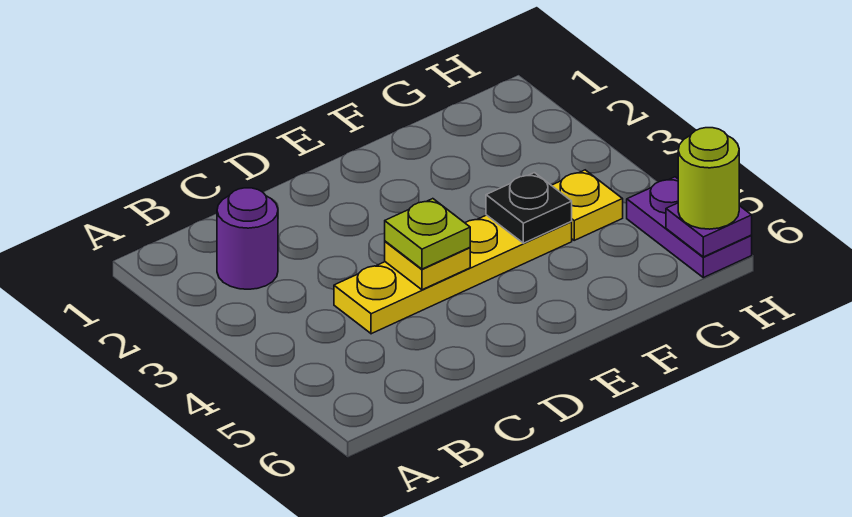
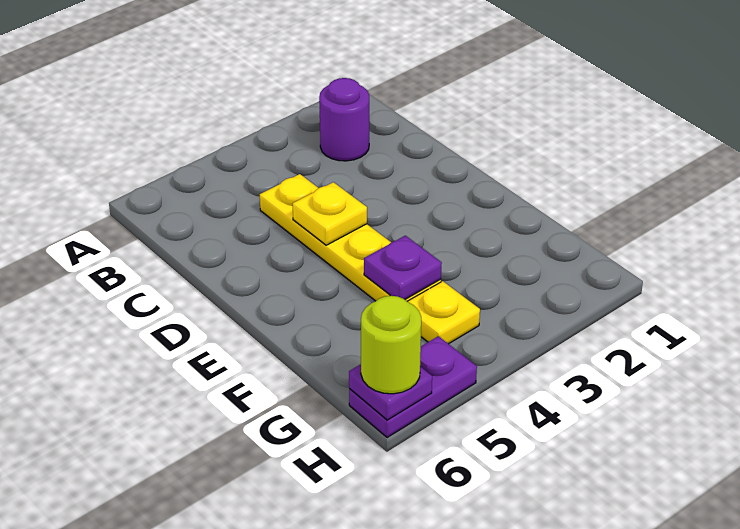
lime plate D4 level 3 -> none
black plate F4 level 2 -> purple plate F4 level 2

